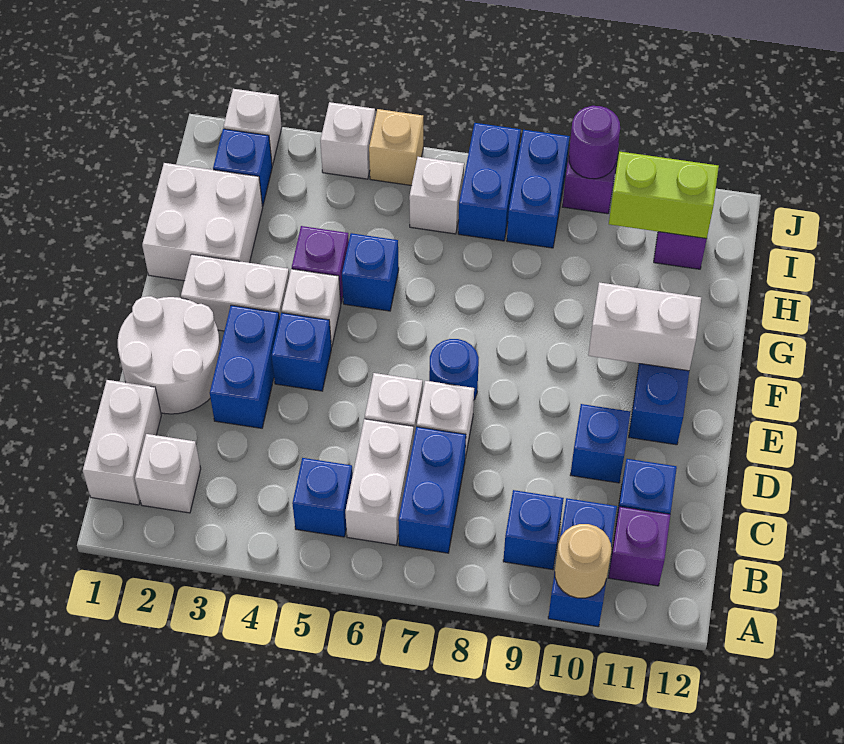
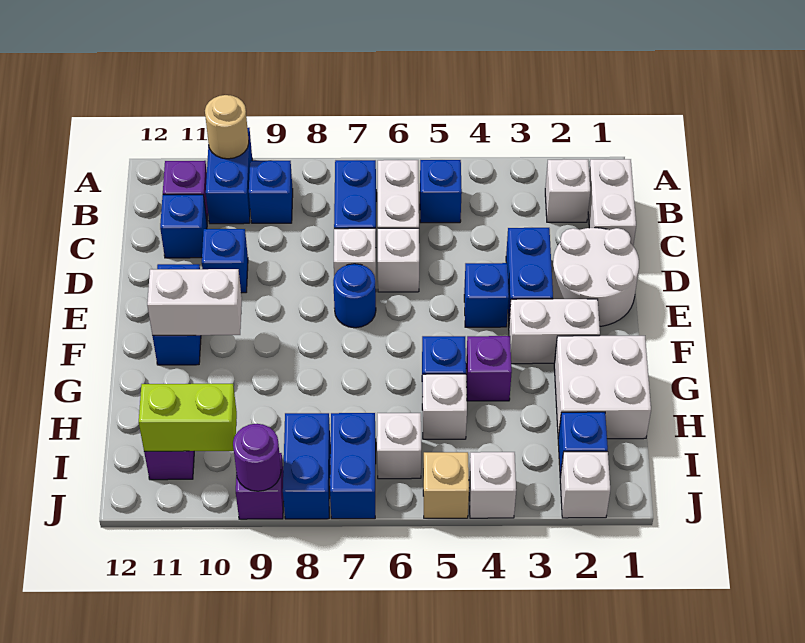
white brick F4 level 1 -> white brick H5 level 1

